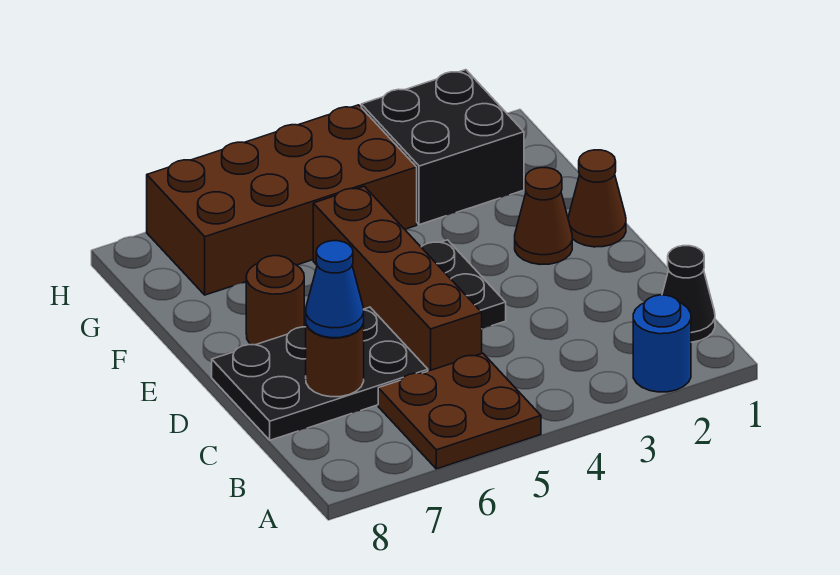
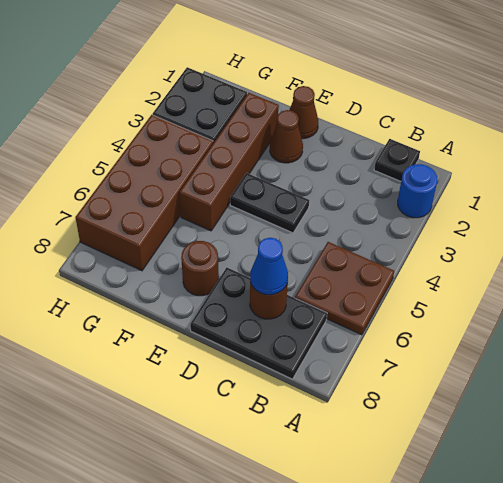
black cone B1 level 1 -> black plate B1 level 1
brown brick C5:F5 level 1 -> brown brick F2:F5 level 1
black plate C6:D8 level 1 -> black plate B7:D8 level 1

